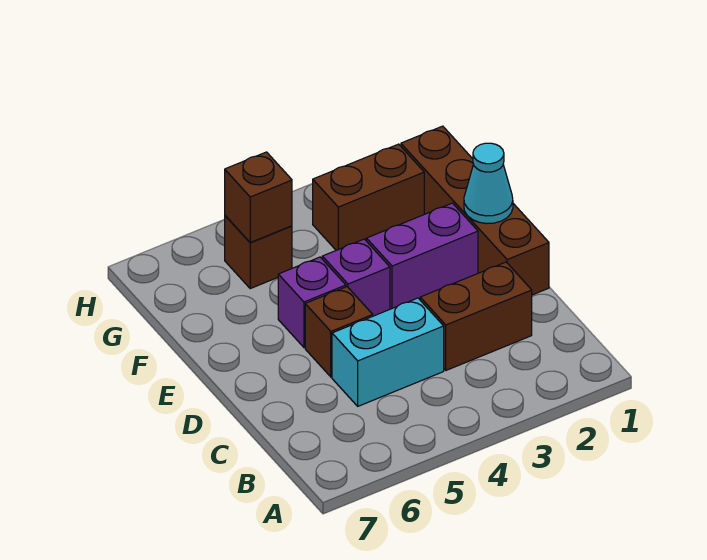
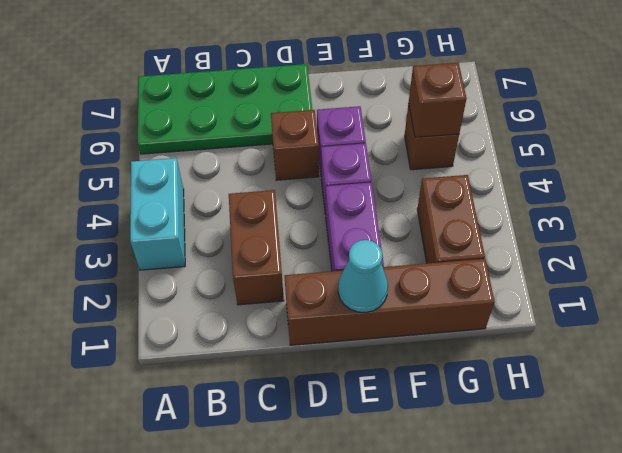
none -> green plate A6:D7 level 1
cyan brick C4:C5 level 1 -> cyan brick A3:A4 level 1

